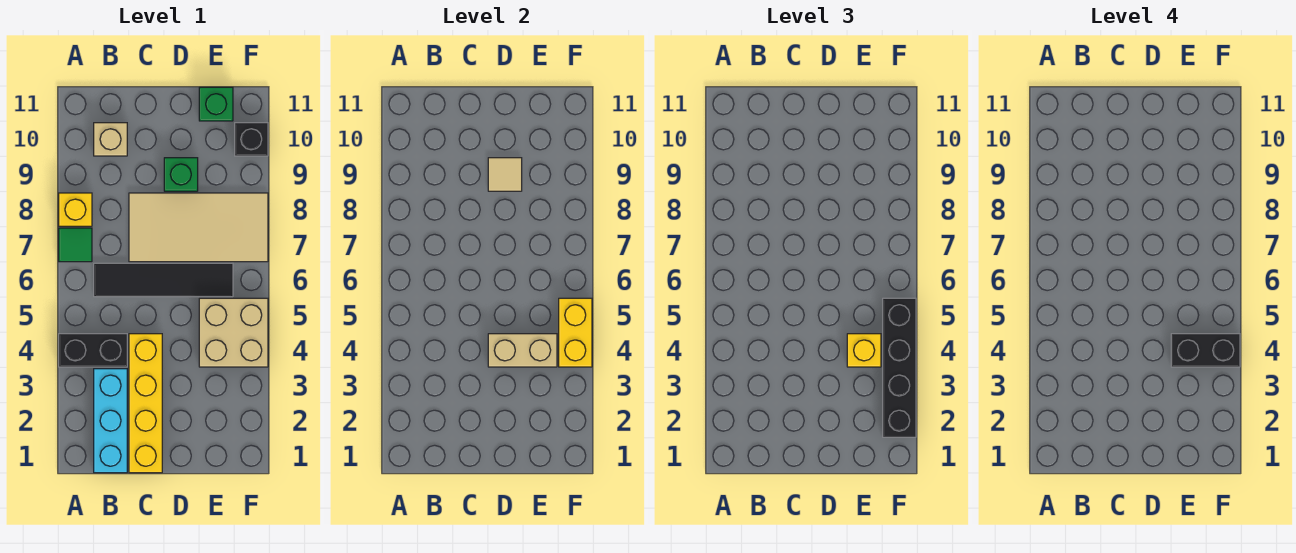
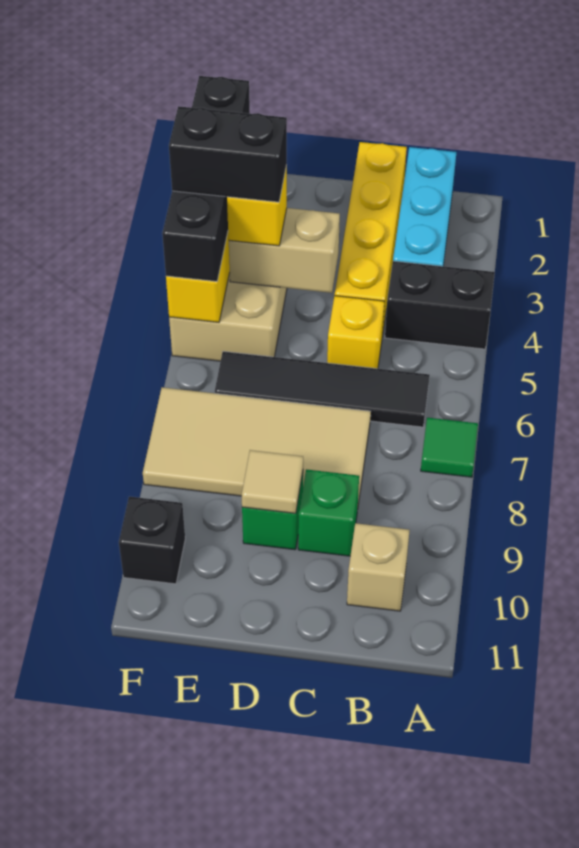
yellow brick A8 level 1 -> yellow brick C5 level 1
green brick E11 level 1 -> green brick C9 level 1

